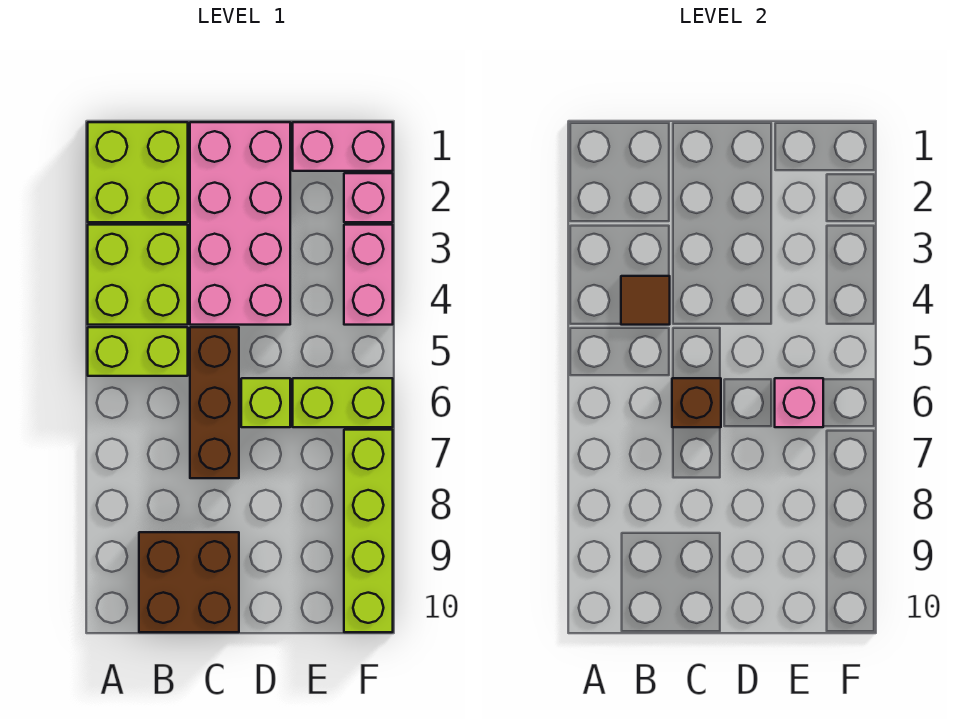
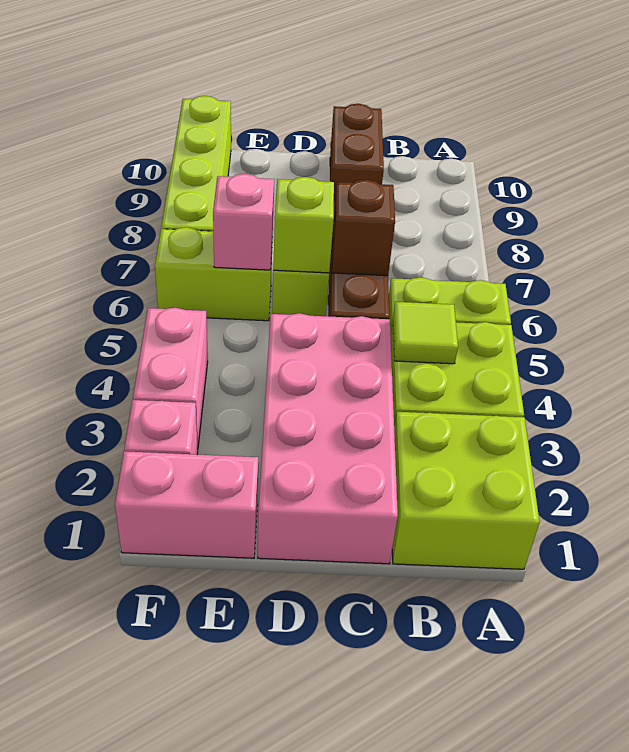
brown tile B4 level 2 -> lime tile B4 level 2
brown brick B9:C10 level 1 -> brown brick C9:C10 level 1
none -> lime brick D6 level 2

